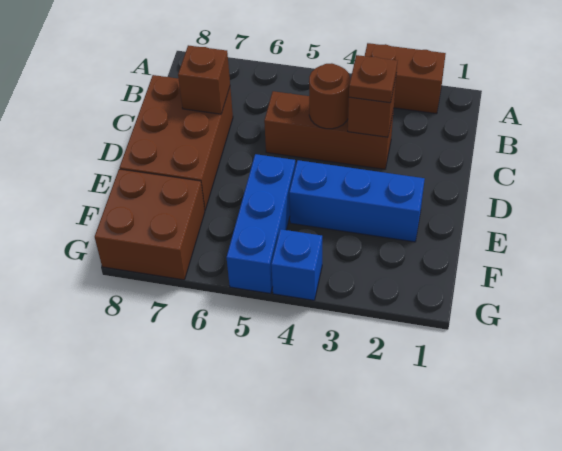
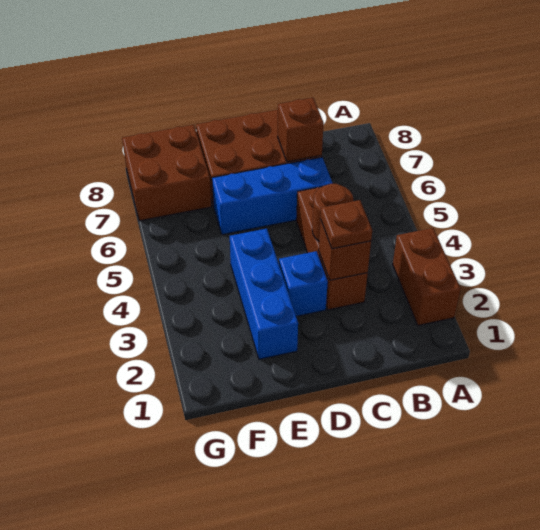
blue brick E5:G5 level 1 -> blue brick C6:E6 level 1
blue brick G4 level 1 -> blue brick D3 level 1

